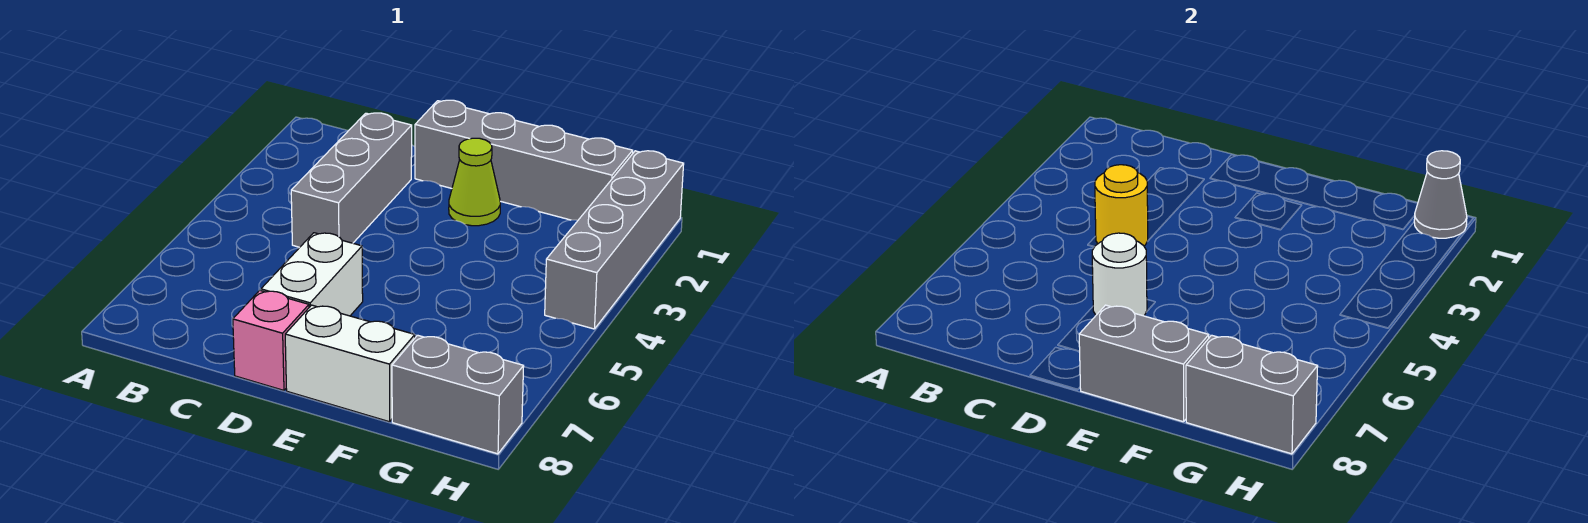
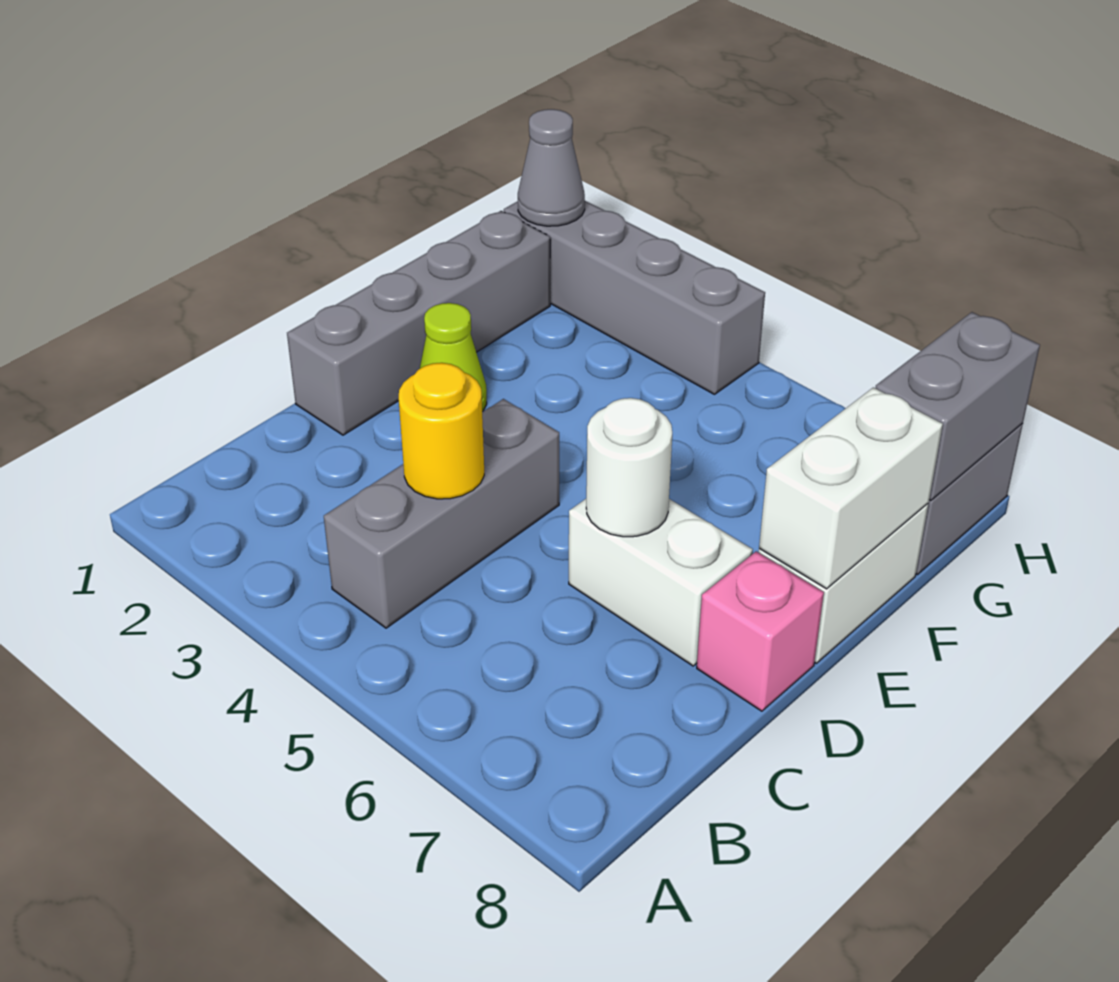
grey brick C2:C4 level 1 -> grey brick B4:D4 level 1
grey brick E8:F8 level 2 -> white brick E8:F8 level 2

